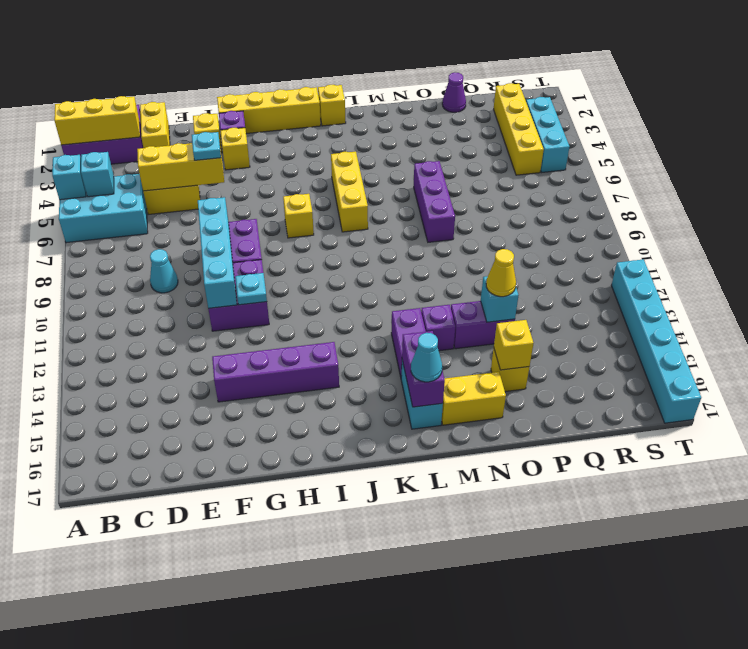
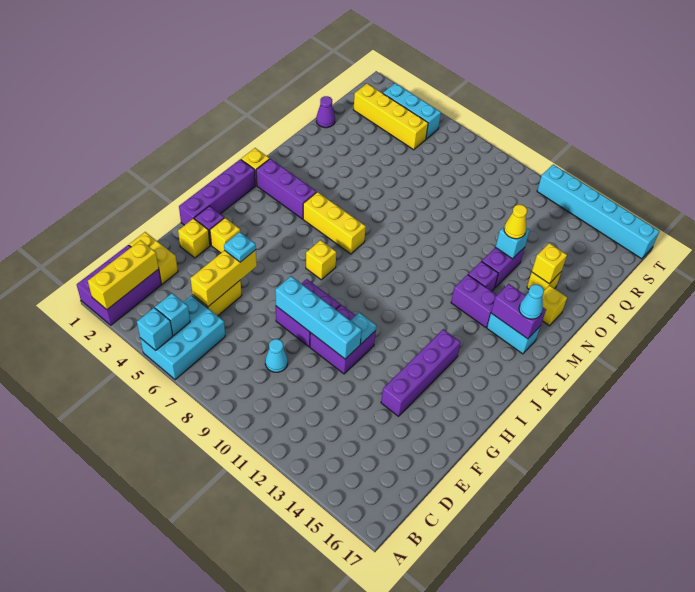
yellow brick G1:J1 level 1 -> purple brick G1:J1 level 1
yellow brick M16:N16 level 1 -> yellow brick N16 level 1
purple brick N6:N8 level 1 -> purple brick K2:K4 level 1

